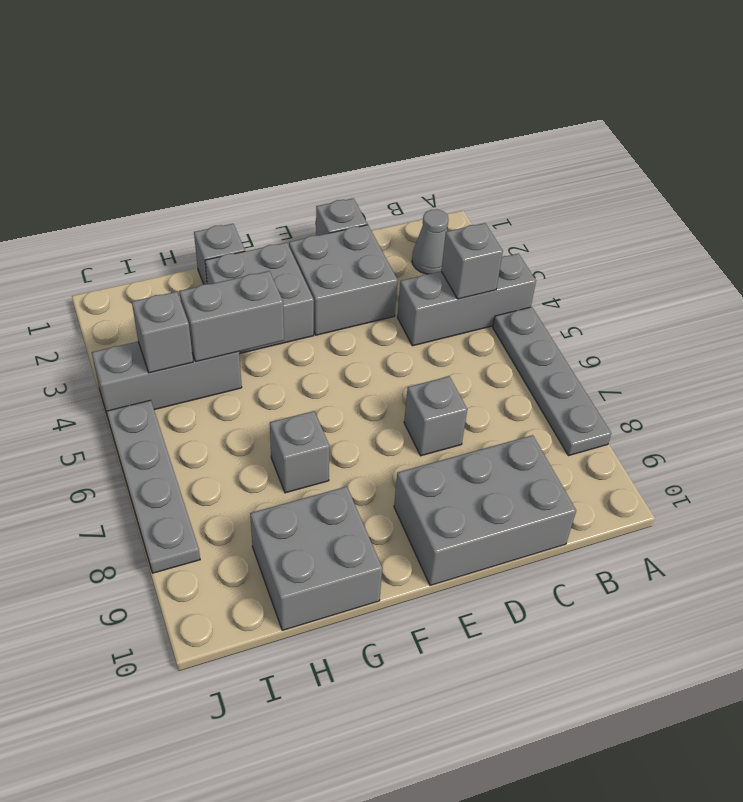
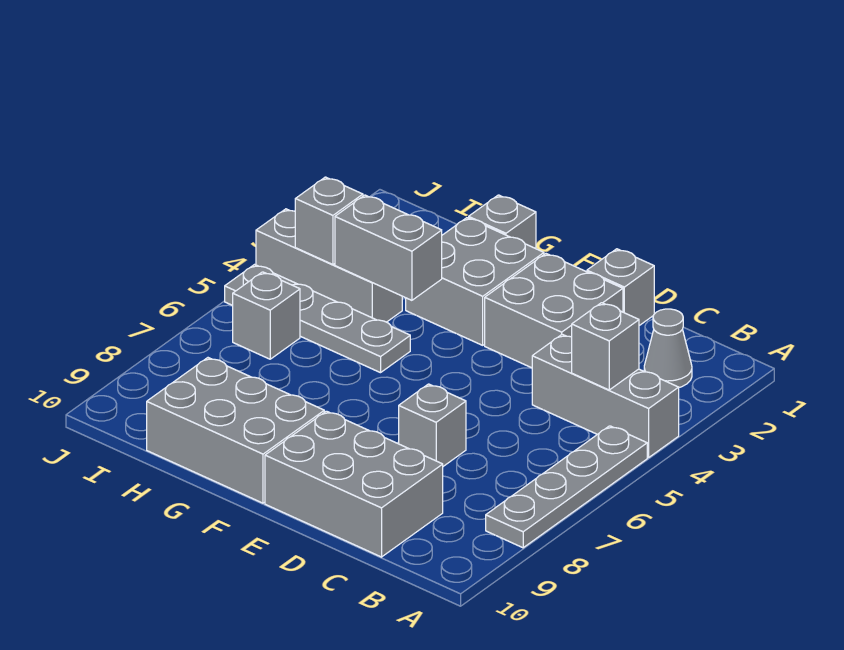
grey brick G7 level 1 -> grey brick I6 level 1
grey brick G9:H10 level 1 -> grey brick F9:H10 level 1
grey plate J5:J8 level 1 -> grey plate G5:J5 level 1

